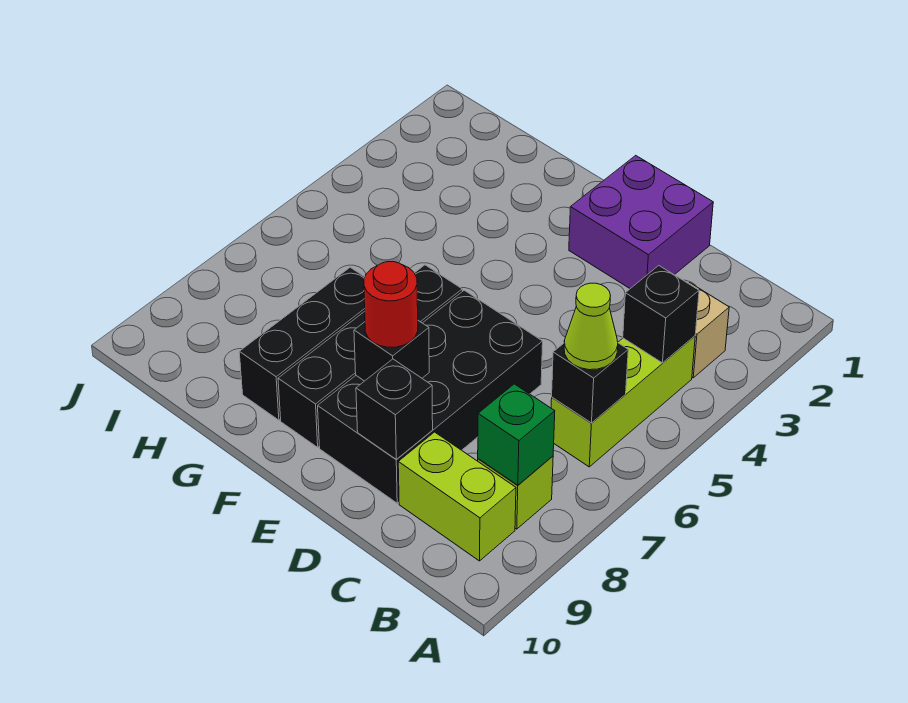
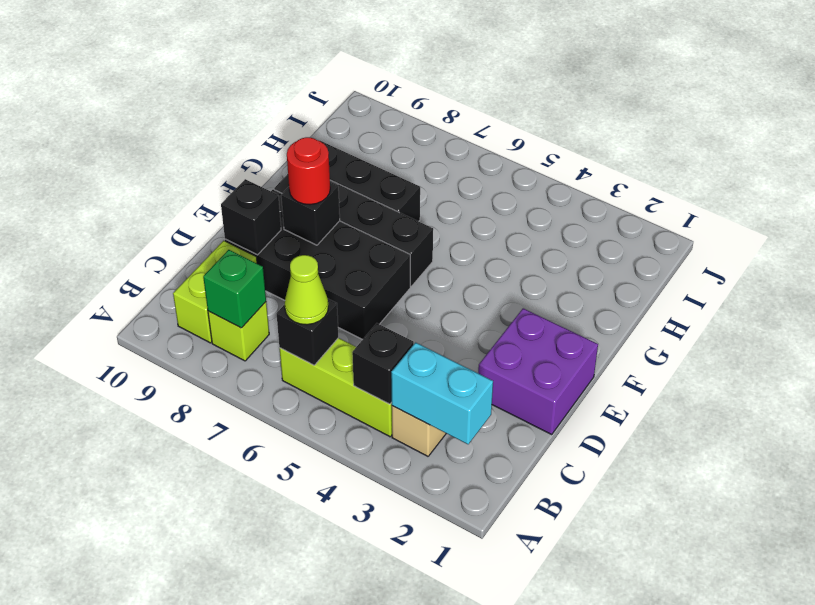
none -> cyan brick B2:B3 level 2

